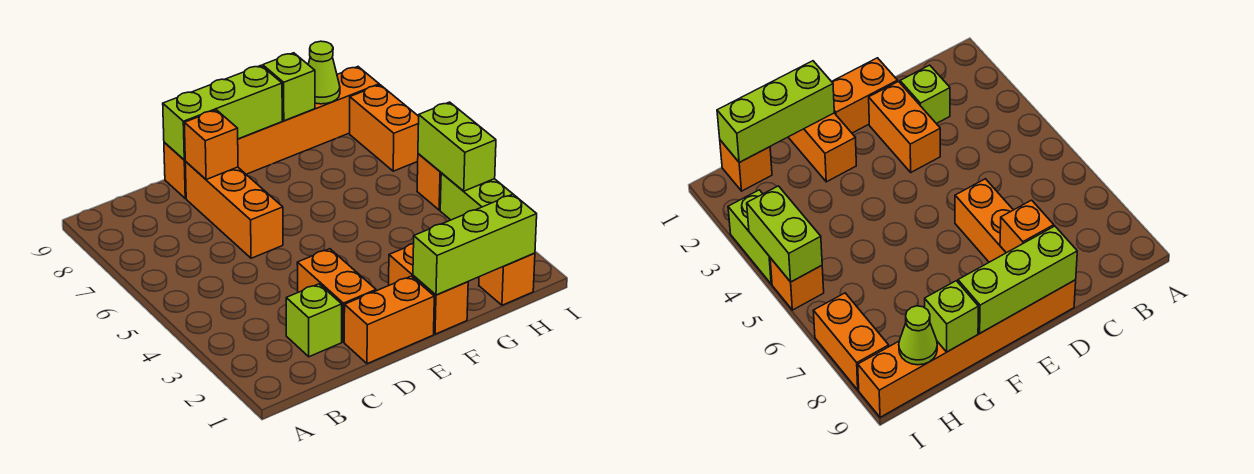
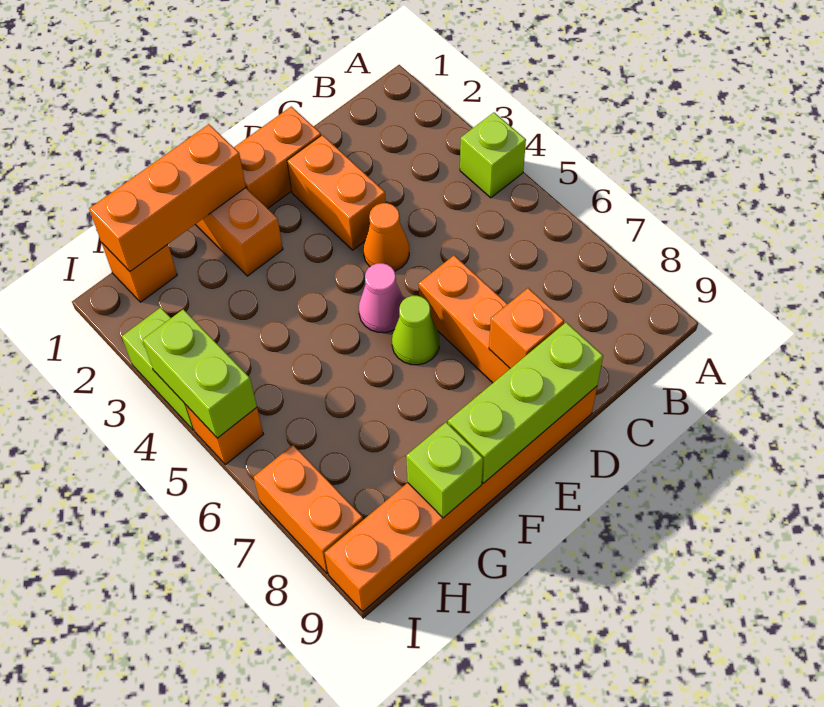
lime brick C2 level 1 -> lime brick A4 level 1
none -> orange cone D4 level 1
none -> pink cone E5 level 1
lime brick F1:H1 level 2 -> orange brick F1:H1 level 2
lime cone H9 level 2 -> lime cone E6 level 1

